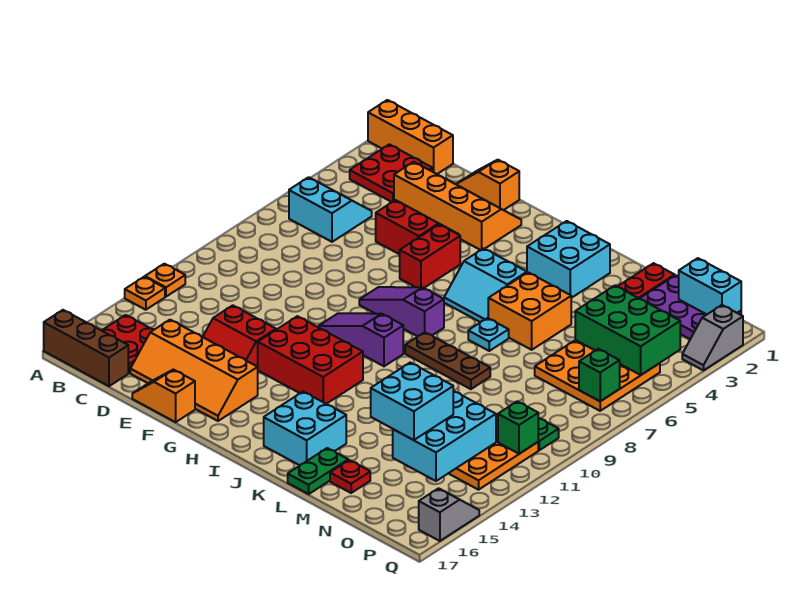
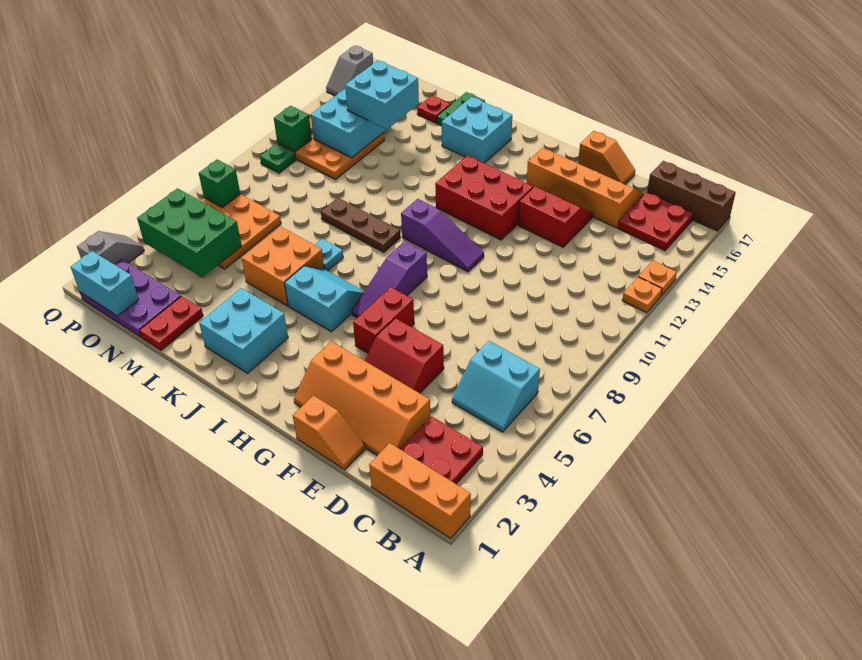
purple slope G8:I8 level 1 top I -> purple slope H6:H8 level 1 top 8

